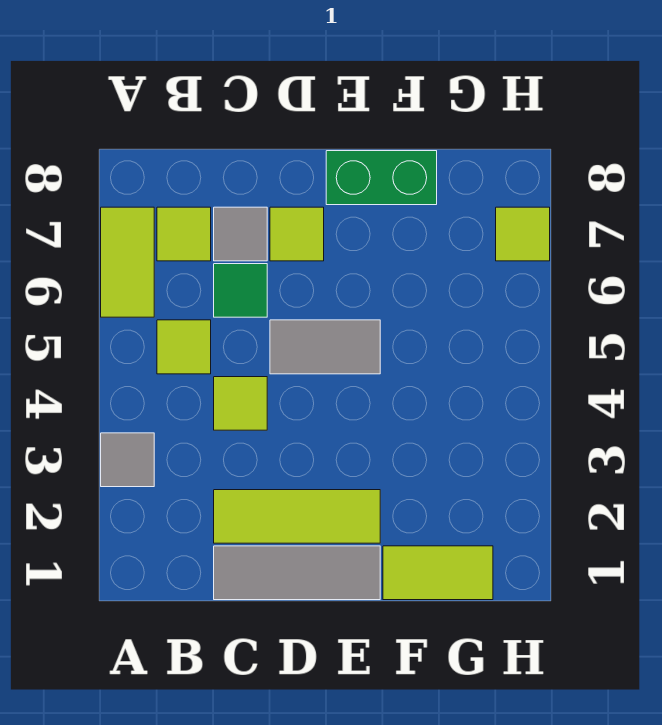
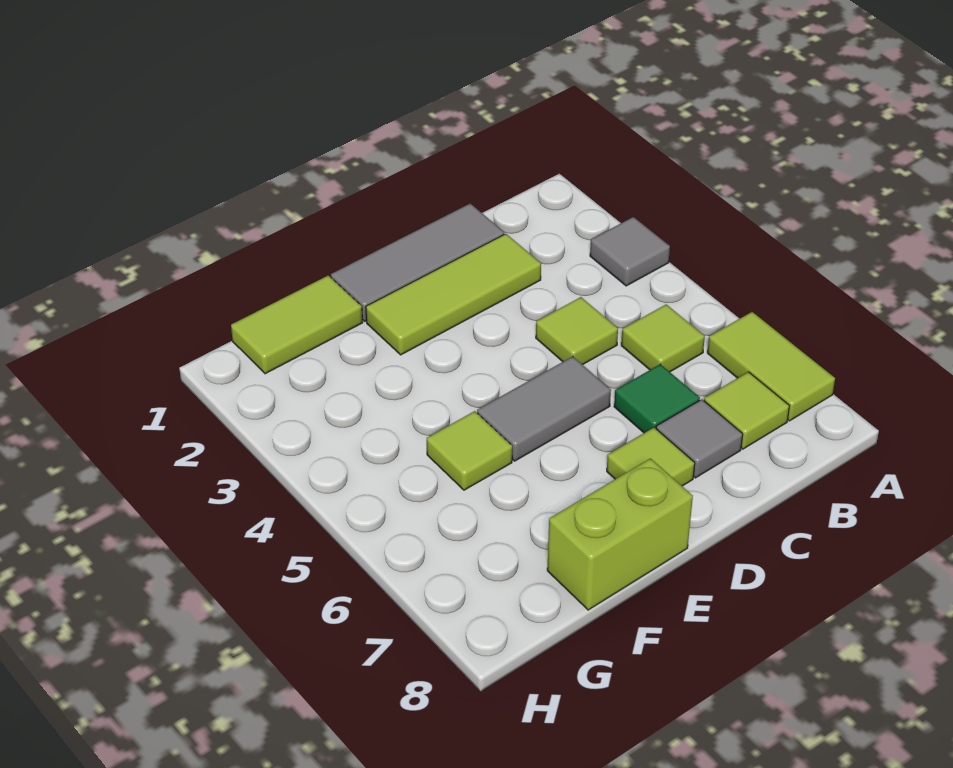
green brick E8:F8 level 1 -> lime brick E8:F8 level 1
lime tile H7 level 1 -> lime tile F5 level 1

